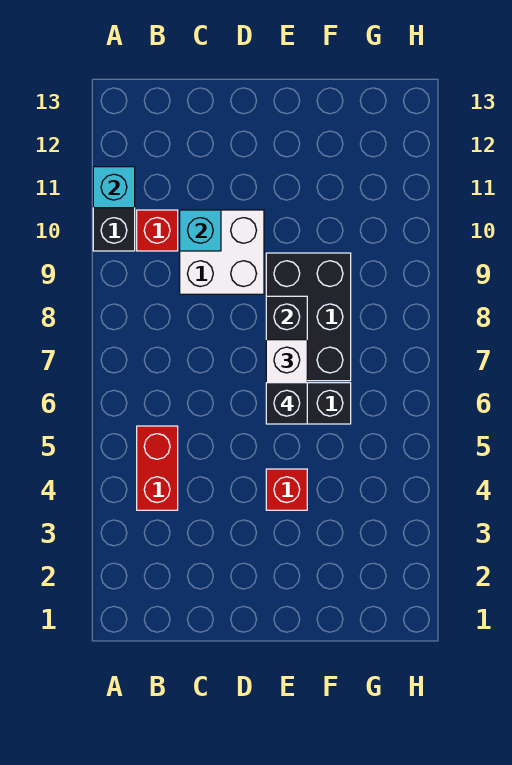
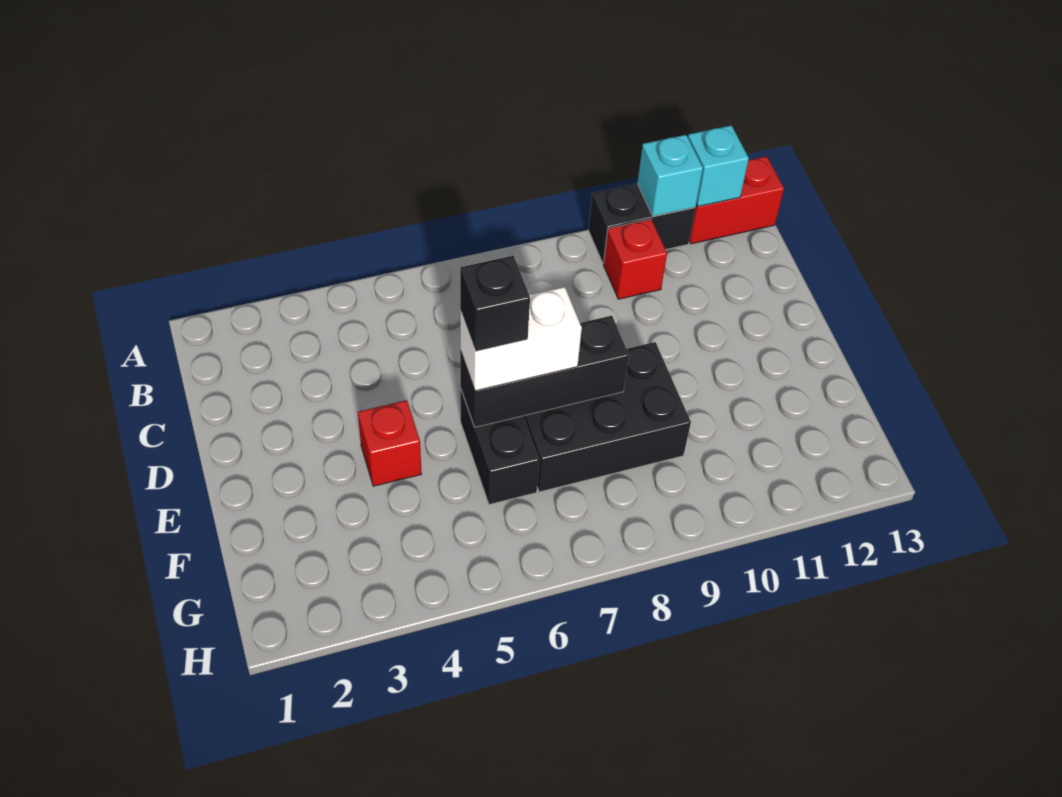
red brick B4:B5 level 1 -> red brick A12:A13 level 1
white brick C9:D10 level 1 -> none
cyan brick C10 level 2 -> cyan brick A12 level 2

